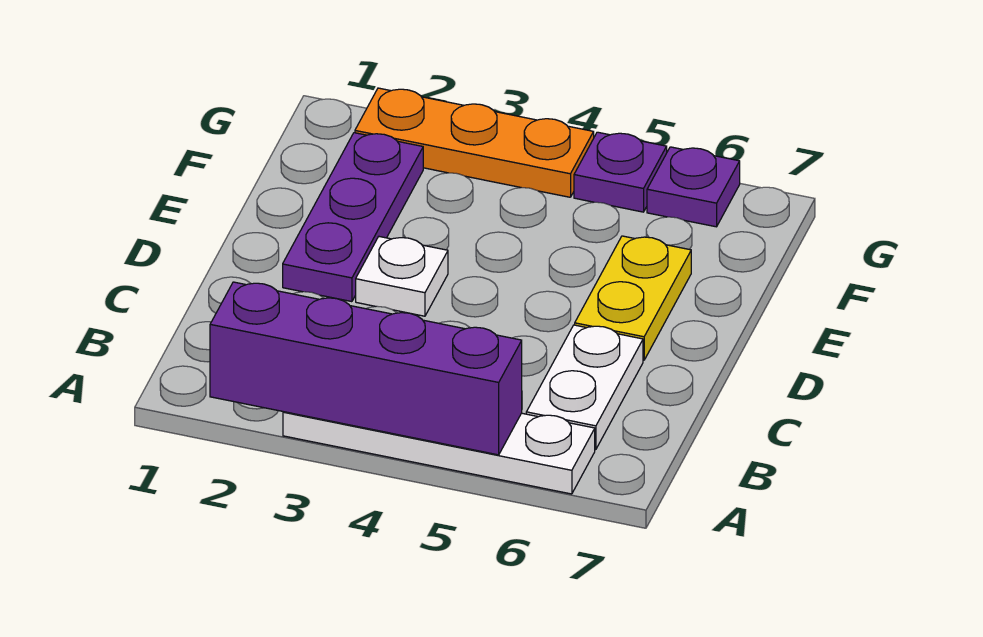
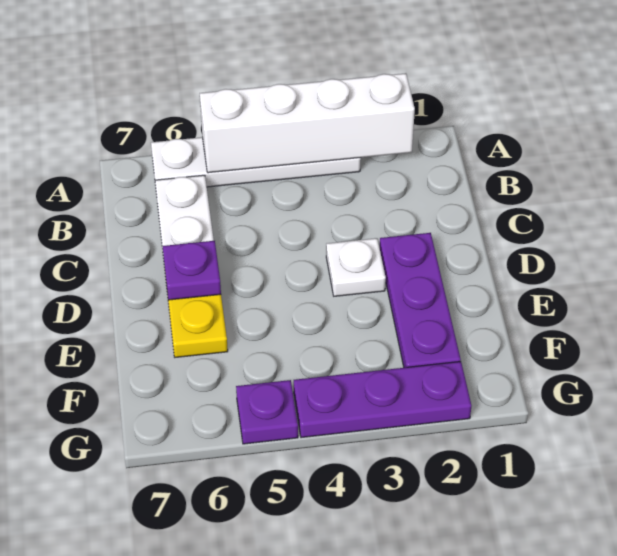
purple brick A2:A5 level 2 -> white brick A2:A5 level 2
orange plate G2:G4 level 1 -> purple plate G2:G4 level 1
purple plate G6 level 1 -> purple plate D6 level 2

